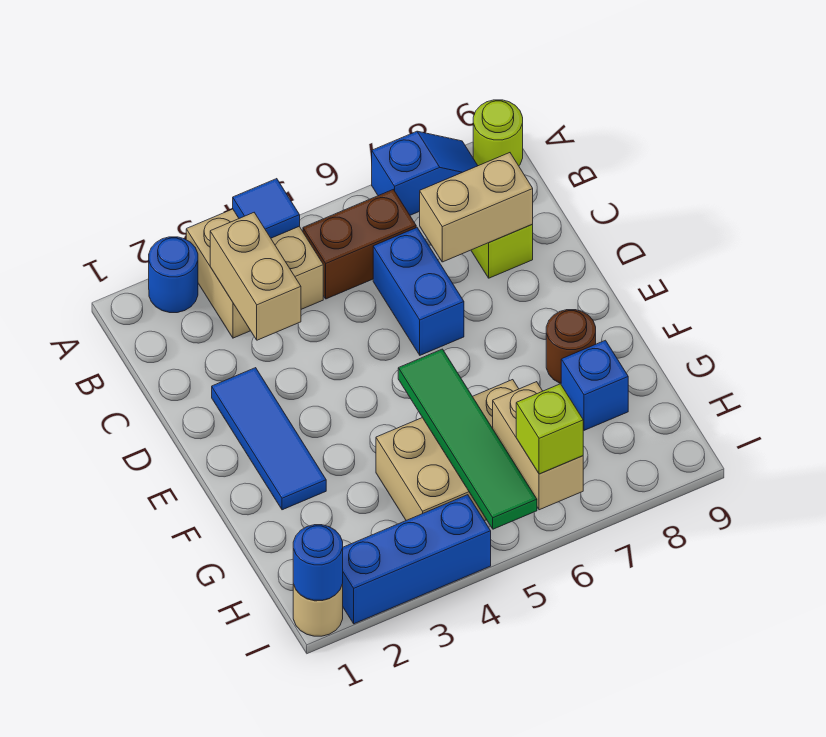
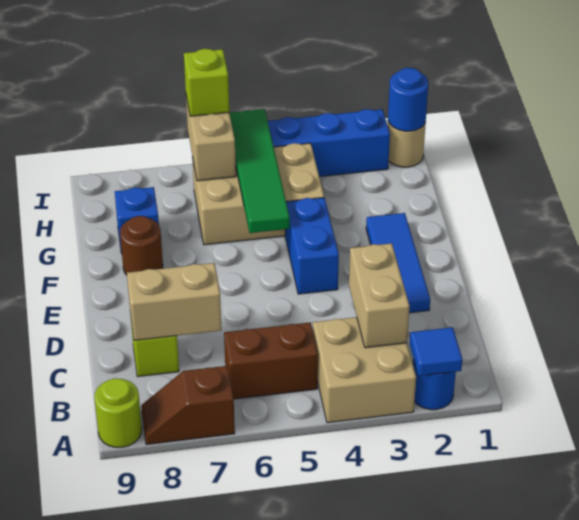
blue tile A4 level 2 -> blue tile A2 level 2
blue slope A7:A8 level 1 top 7 -> brown slope A7:A8 level 1 top 7
blue brick C6:D6 level 1 -> blue brick E4:F4 level 1

